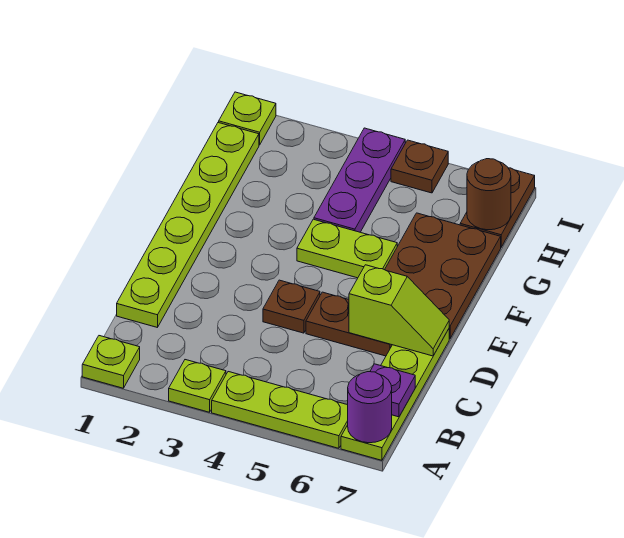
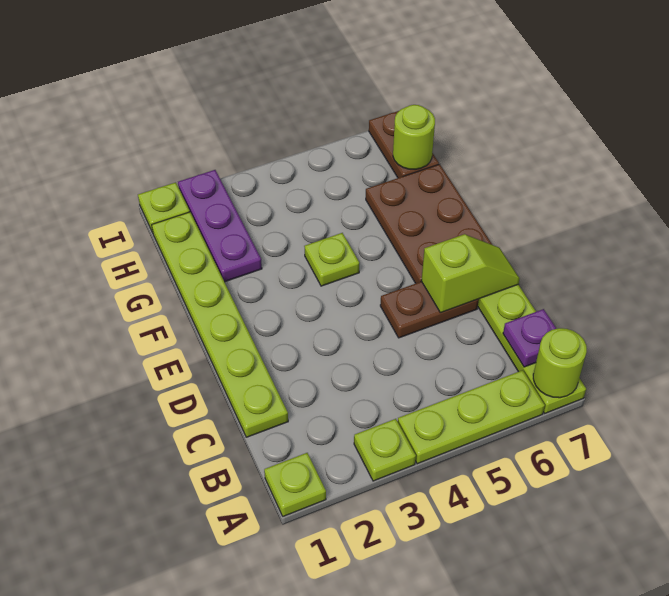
purple round brick A7 level 2 -> lime round brick A7 level 2
brown plate D4 level 1 -> none
lime plate F4:F5 level 1 -> lime plate F4 level 1
purple plate G4:I4 level 1 -> purple plate G2:I2 level 1
brown round brick H7 level 2 -> lime round brick H7 level 2
brown plate I5 level 1 -> none

